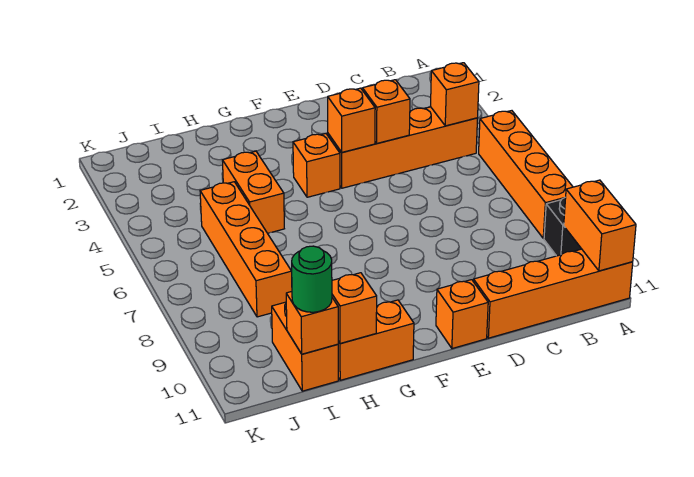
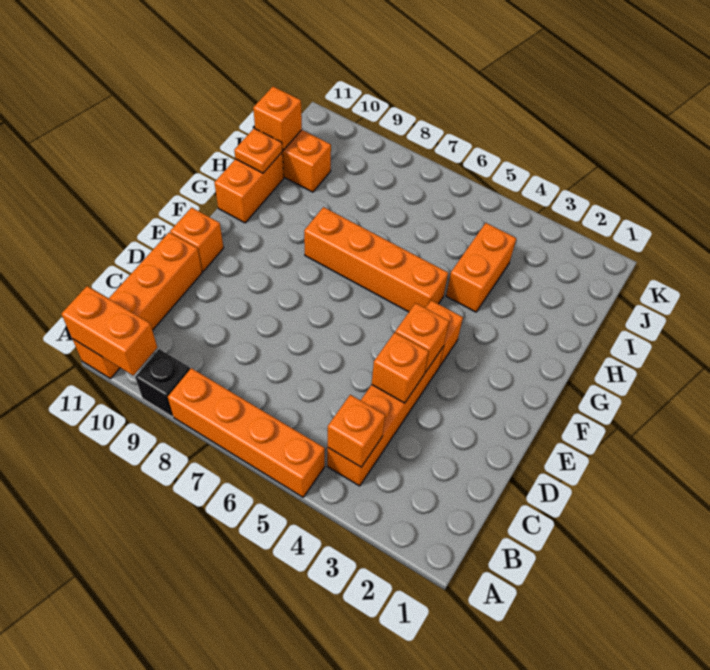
orange brick H4:H5 level 1 -> orange brick H4:I4 level 1
orange brick H11 level 2 -> orange plate H11 level 2
orange brick I5:I8 level 1 -> orange brick G5:G8 level 1
green round brick I11 level 3 -> none

